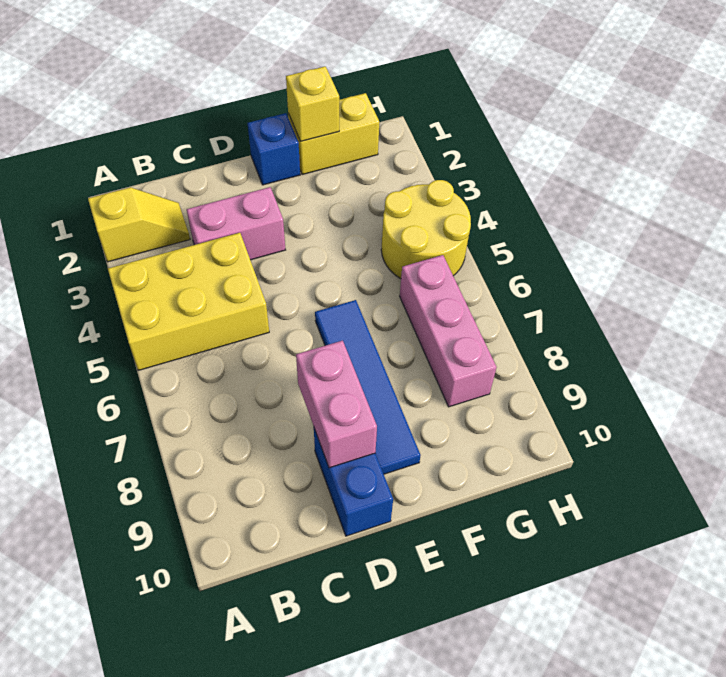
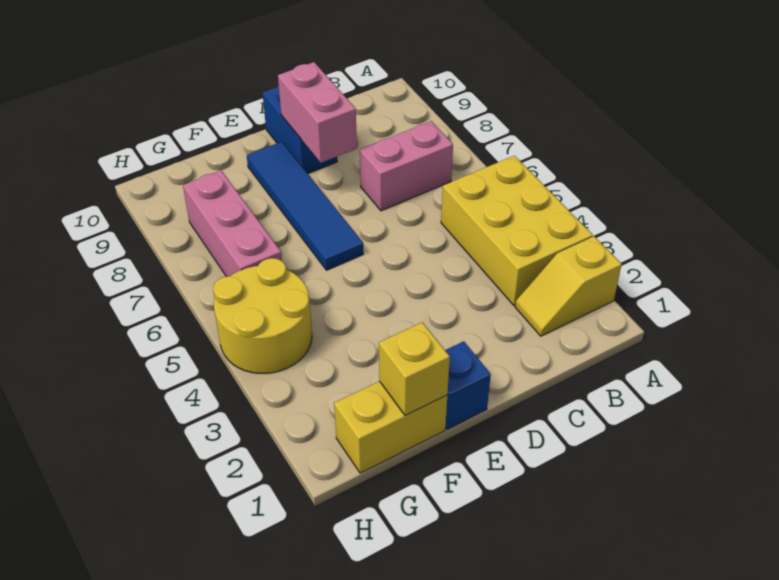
yellow brick A4:C5 level 1 -> yellow brick A3:B5 level 1
pink brick C3:D3 level 1 -> pink brick B7:C7 level 1

